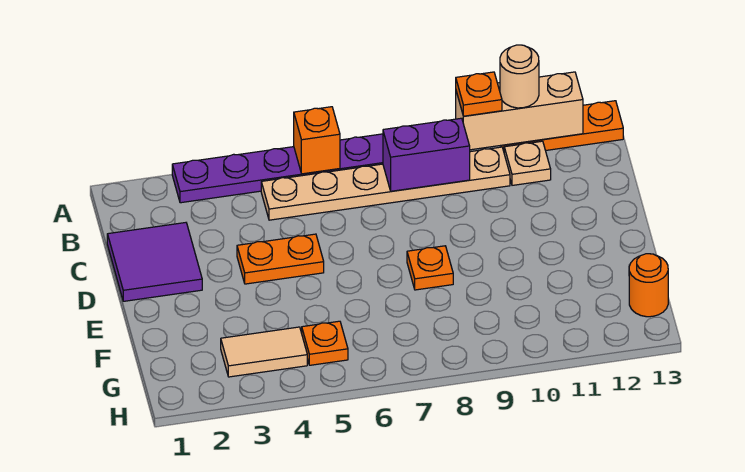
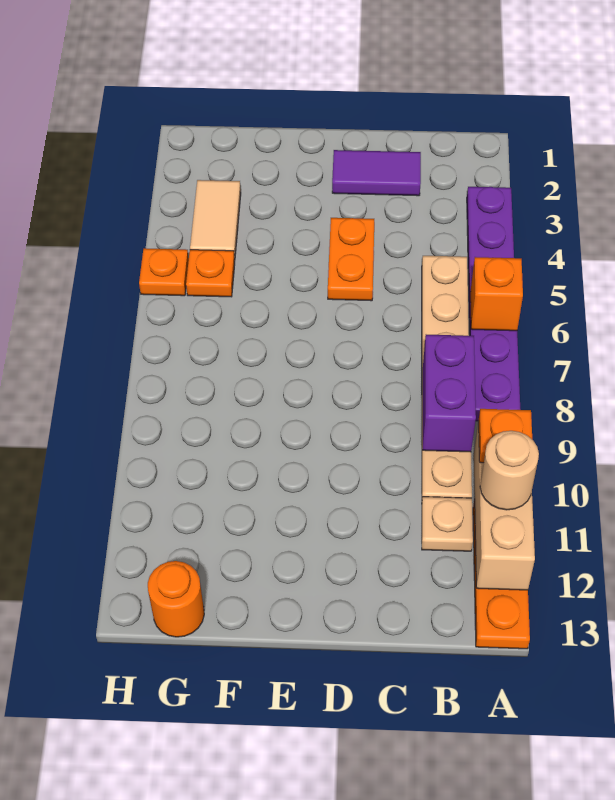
purple tile C1:D2 level 1 -> purple tile C2:D2 level 1
orange plate E8 level 1 -> orange plate H5 level 1

